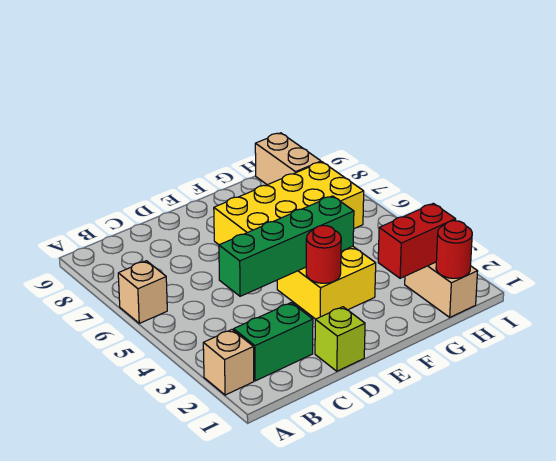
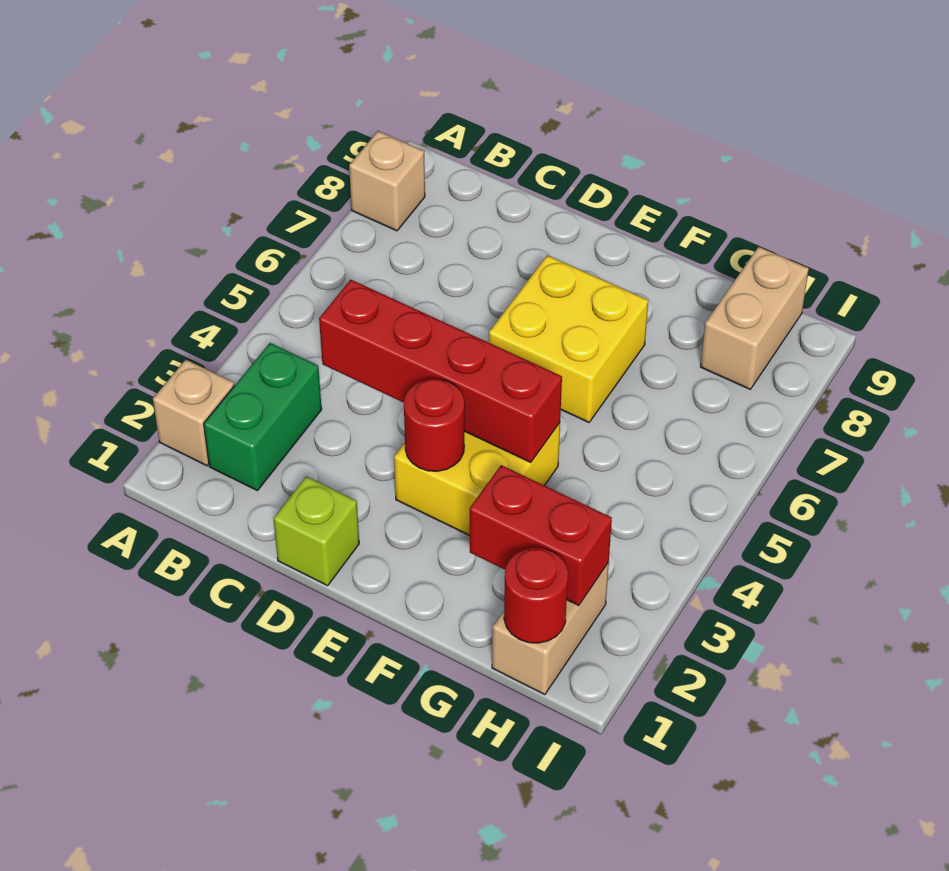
tan brick A6 level 1 -> tan brick A8 level 1
green brick B2:C2 level 1 -> green brick B2:B3 level 1
green brick C4:F4 level 2 -> red brick C4:F4 level 2
yellow brick E6:H7 level 1 -> yellow brick E6:F7 level 1

